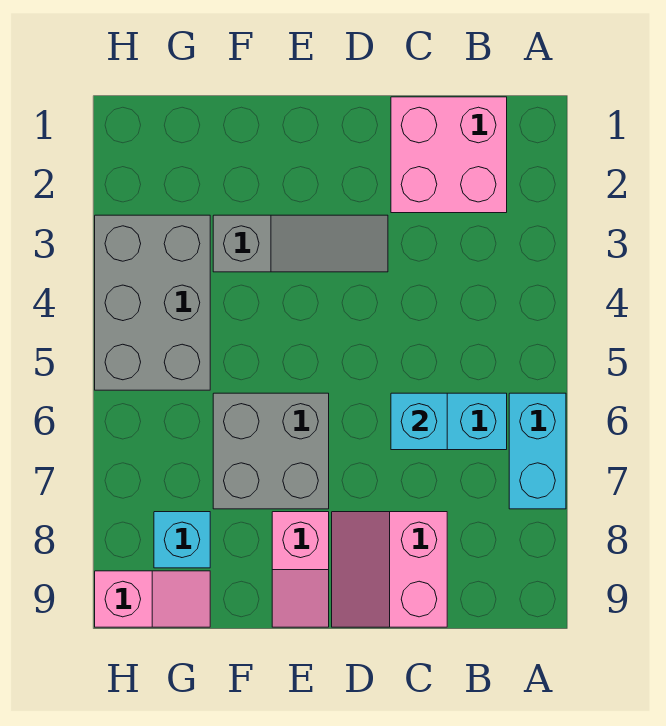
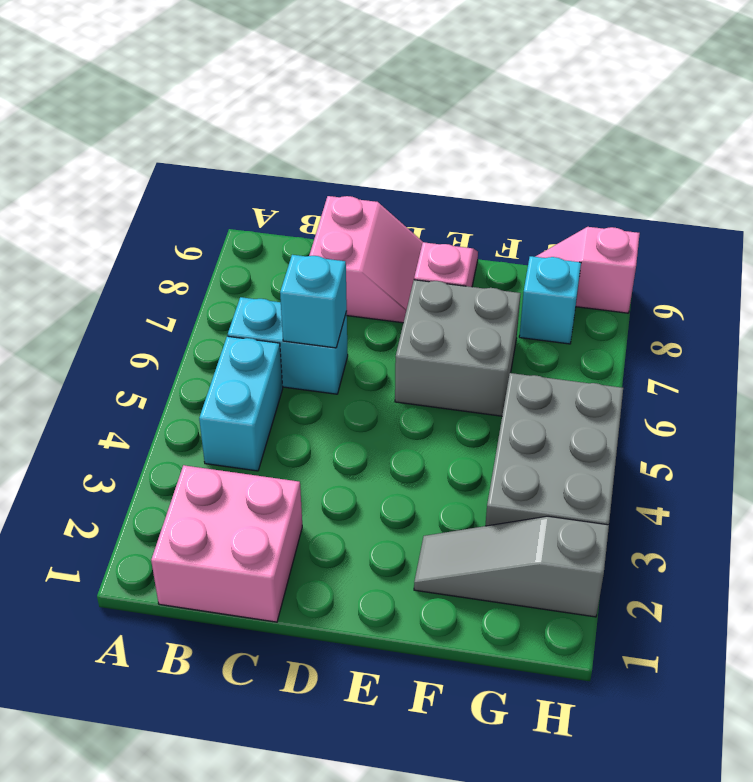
cyan brick A6:A7 level 1 -> cyan brick B4:B5 level 1
grey slope D3:F3 level 1 top F -> grey slope F2:H2 level 1 top H

